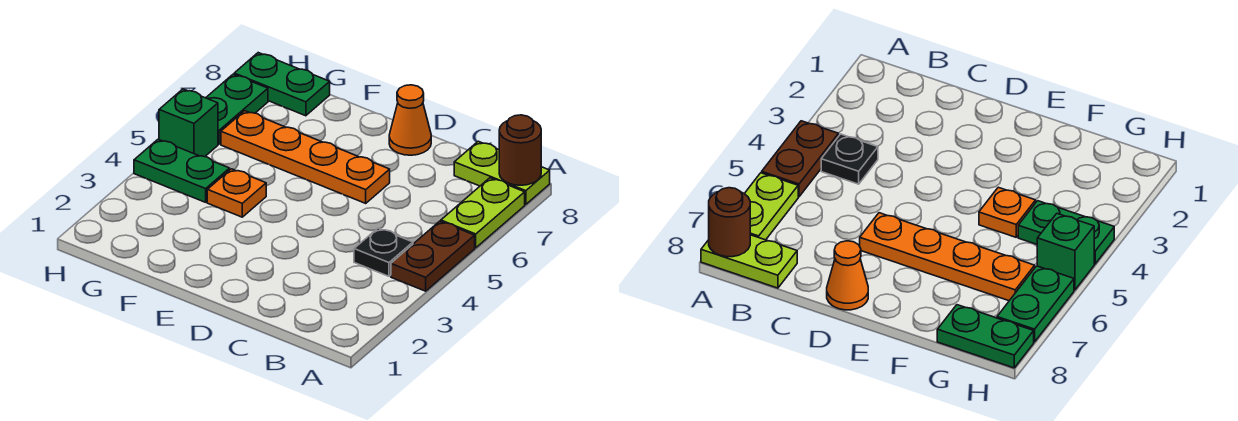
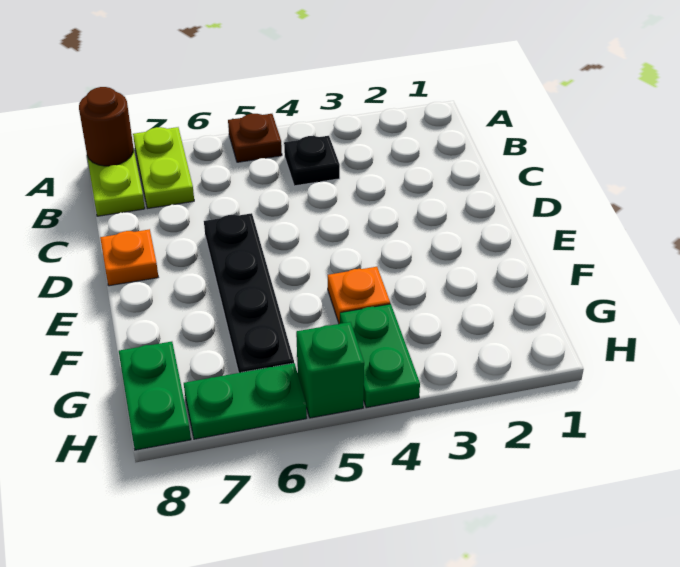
brown plate A4:A5 level 1 -> brown plate A5 level 1
lime plate A6:A7 level 1 -> lime plate A7:B7 level 1
orange plate D6:G6 level 1 -> black plate D6:G6 level 1
orange cone D8 level 1 -> orange plate D8 level 1

